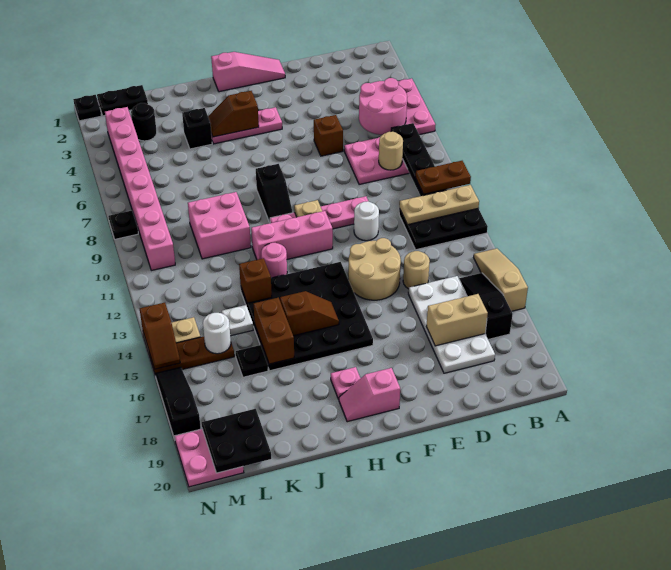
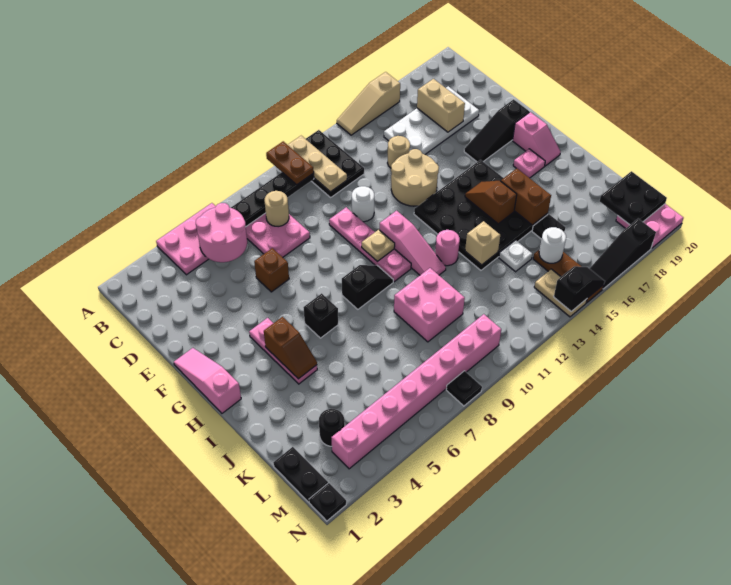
black slope B15:B17 level 1 top 17 -> black slope F17:F19 level 1 top 19
pink brick G11:I11 level 1 -> pink slope G11:I11 level 1 top G
black brick J4 level 1 -> black brick H6 level 1
brown brick J13 level 2 -> tan brick J13 level 2
brown brick J15:J16 level 2 -> brown brick I16:J16 level 2
brown slope N14:N15 level 2 top 14 -> black slope N14:N15 level 2 top 14

